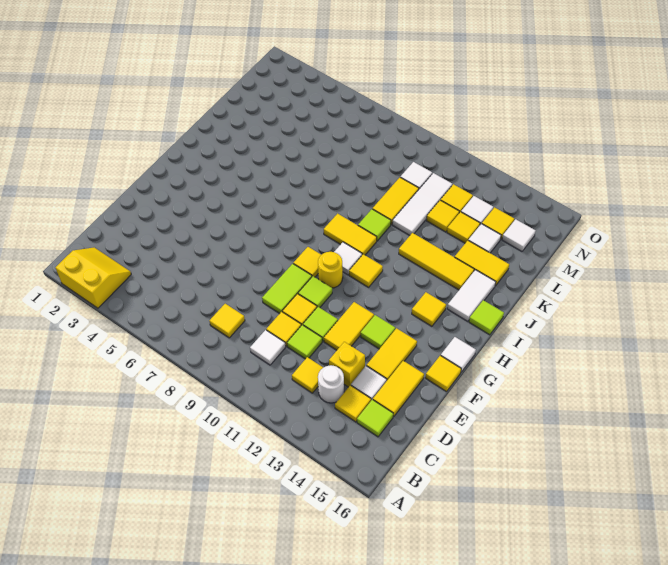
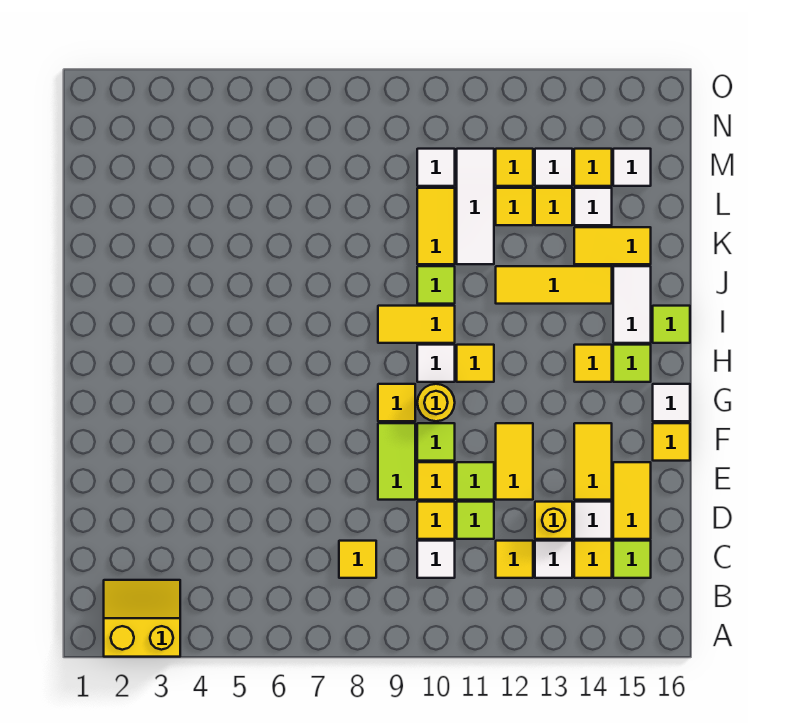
white round brick C13 level 1 -> white tile C13 level 1
lime tile F13 level 1 -> lime tile H15 level 1

